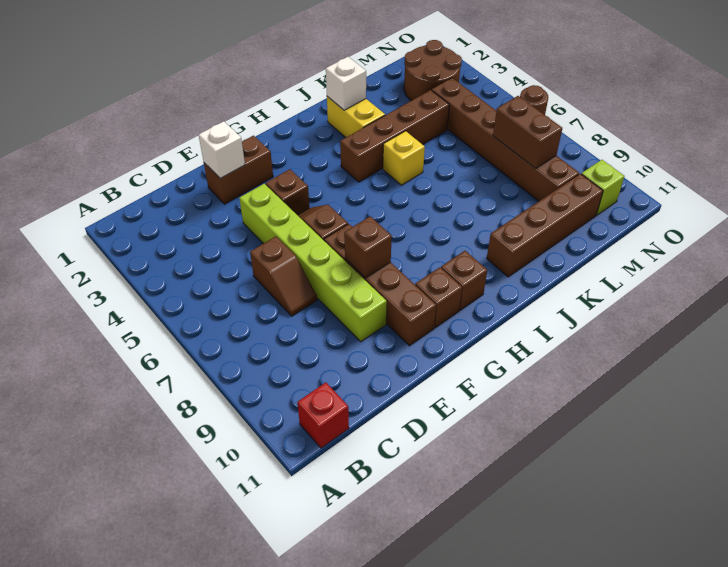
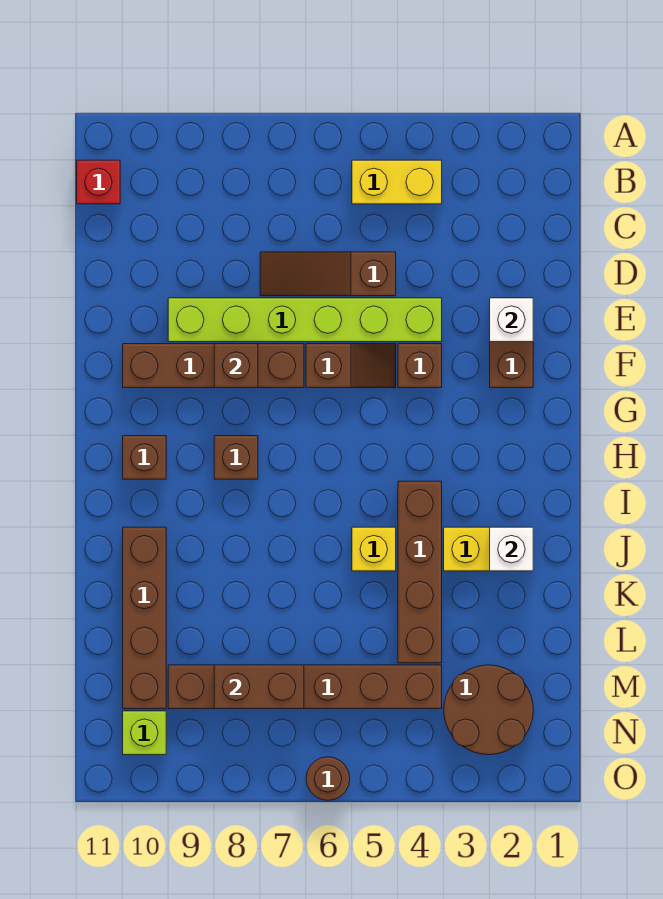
none -> yellow brick B4:B5 level 1
brown slope D6:D7 level 1 top 6 -> brown slope D5:D7 level 1 top 5
brown brick G10 level 1 -> brown brick H8 level 1

